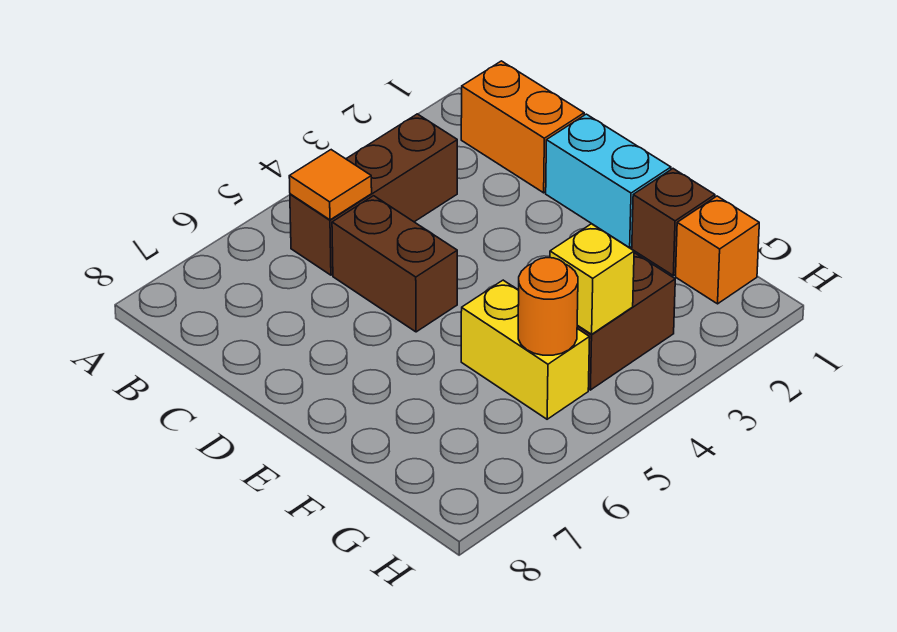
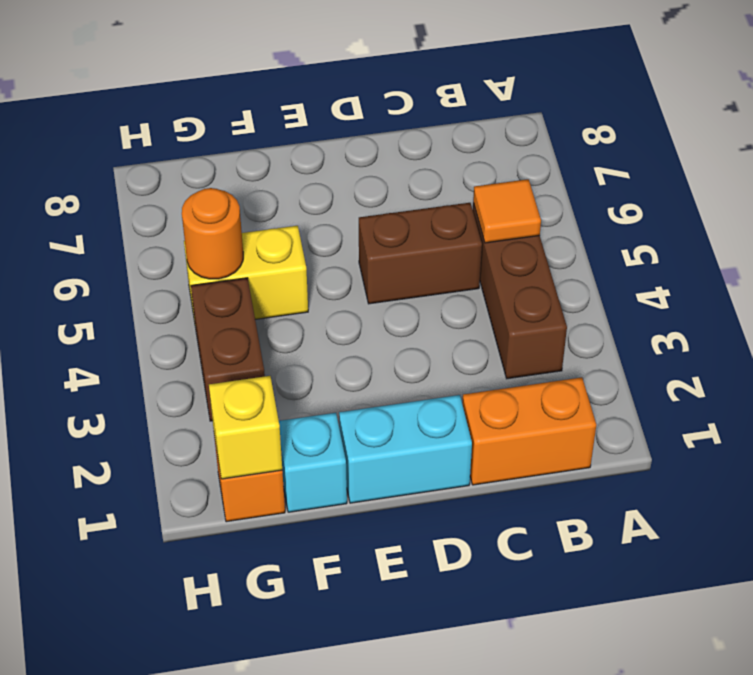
brown brick F1 level 1 -> cyan brick F1 level 1
yellow brick G4 level 2 -> yellow brick G1 level 2

